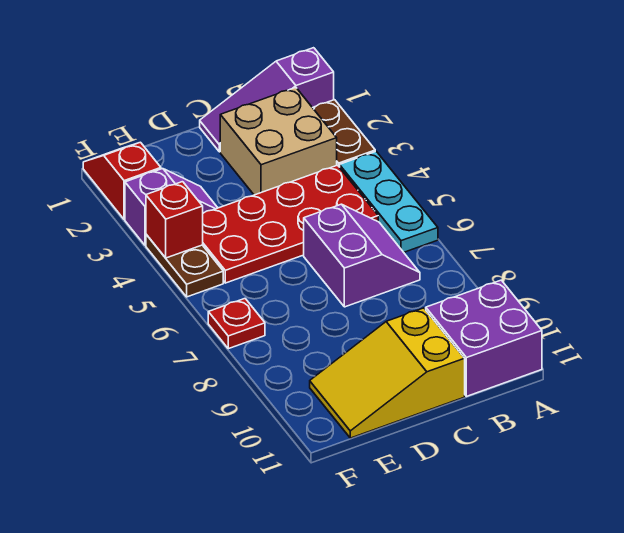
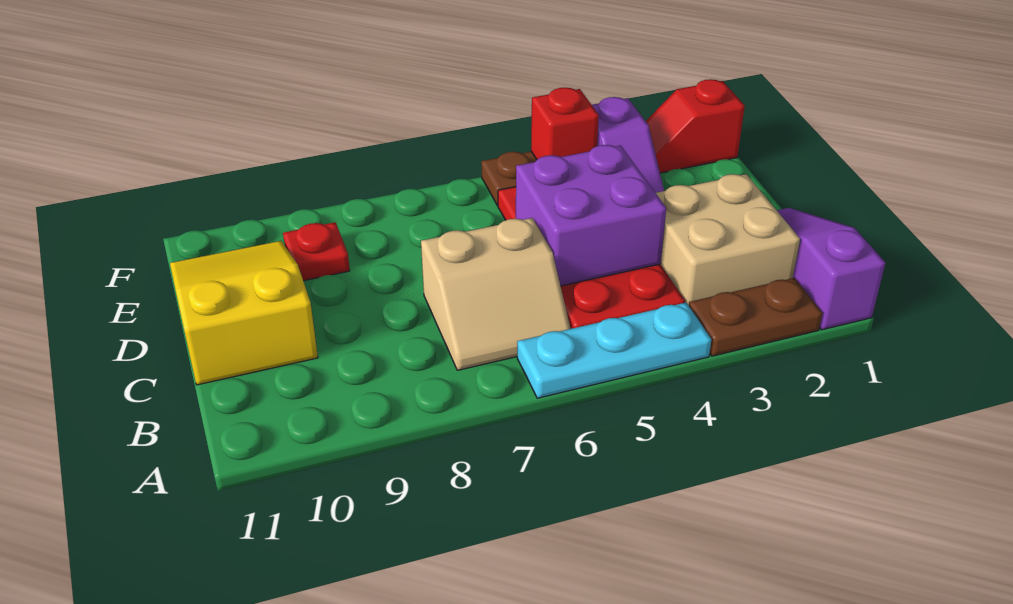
purple brick A10:B11 level 1 -> purple brick C4:D5 level 2
purple slope B6:C7 level 1 top C -> tan slope B6:C7 level 1 top C
red slope F1:F2 level 1 top 2 -> red slope F1:F2 level 1 top 1
red plate F7 level 1 -> red plate E9 level 1

